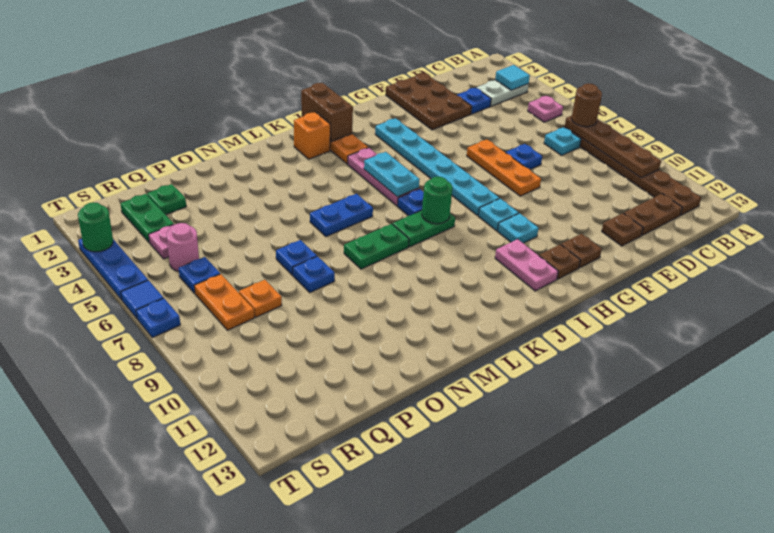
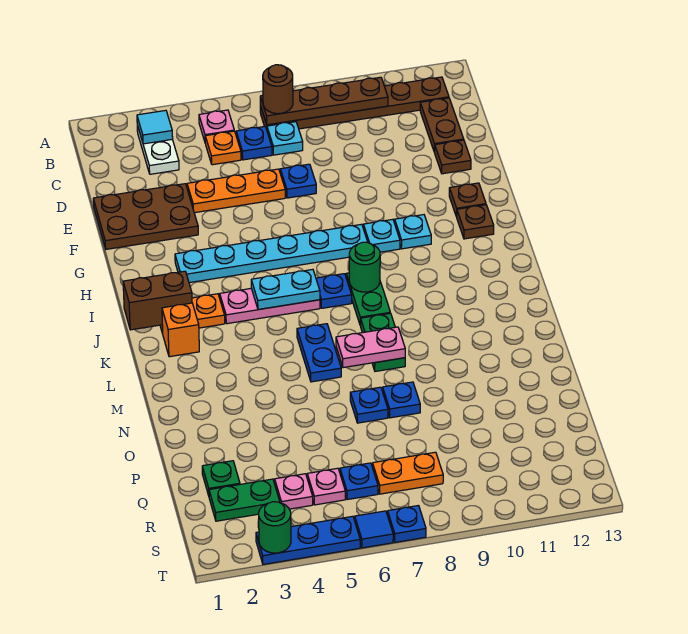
blue plate D3 level 1 -> blue plate C6 level 1
orange plate F6:F8 level 1 -> orange plate E4:E6 level 1
pink plate I11:I12 level 1 -> pink plate M7:M8 level 2
orange plate Q8 level 1 -> orange plate C5 level 1
pink round brick R5 level 1 -> pink plate R5 level 1

